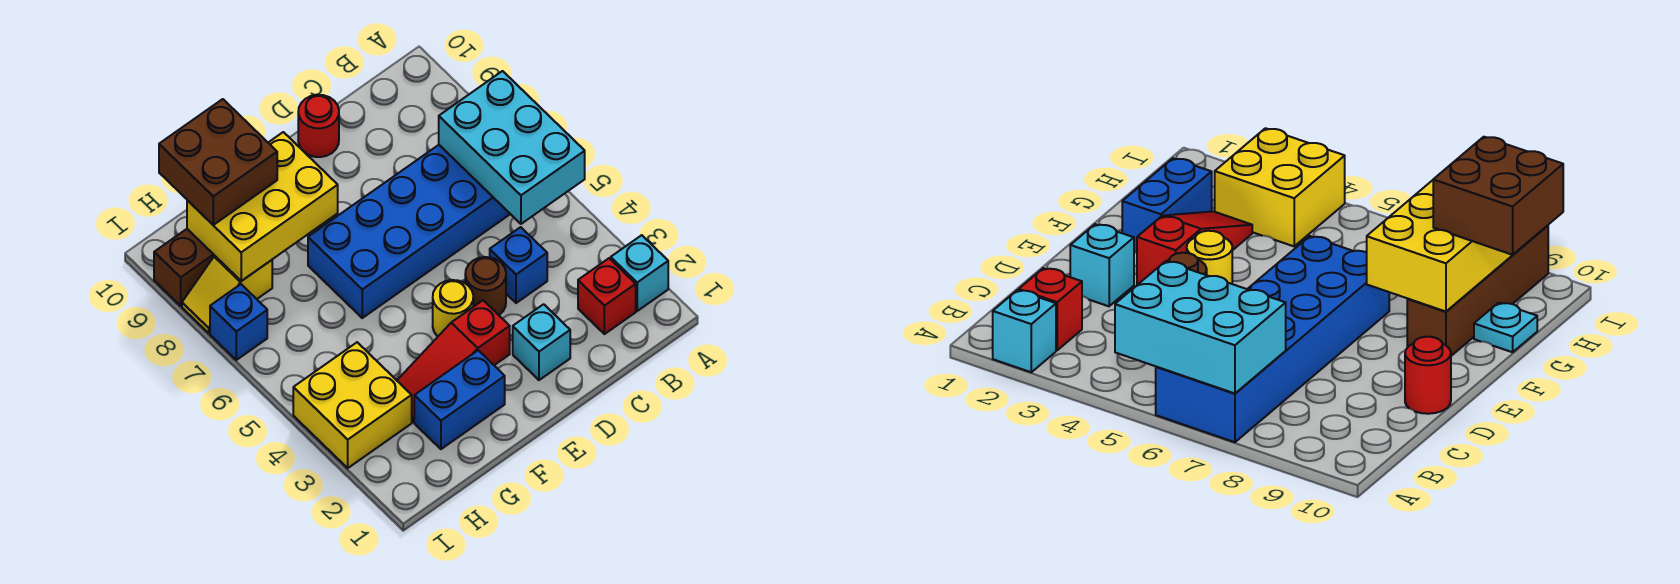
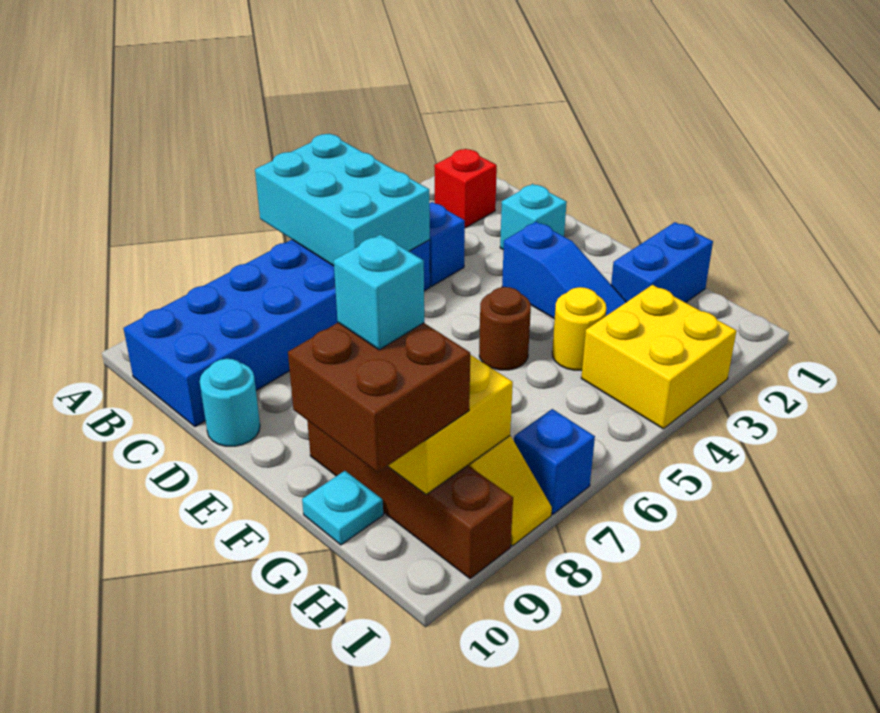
cyan brick A2 level 1 -> cyan brick G9 level 4
cyan brick A5:B7 level 2 -> cyan brick A5:C6 level 2
blue brick A6:F7 level 1 -> blue brick B5:C10 level 1
brown round brick D4 level 1 -> brown round brick F5 level 1
red round brick D10 level 1 -> cyan round brick D10 level 1
red slope E3:G3 level 1 top E -> blue slope E3:G3 level 1 top E
yellow round brick E4 level 1 -> yellow round brick G4 level 1
blue brick F2:G2 level 1 -> blue brick G1:G2 level 1

